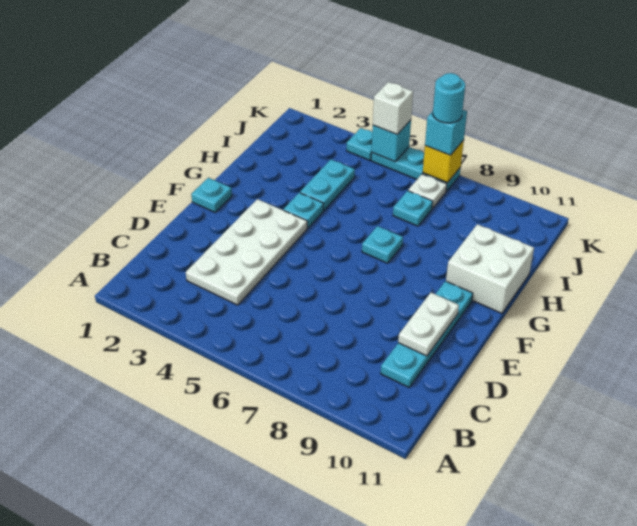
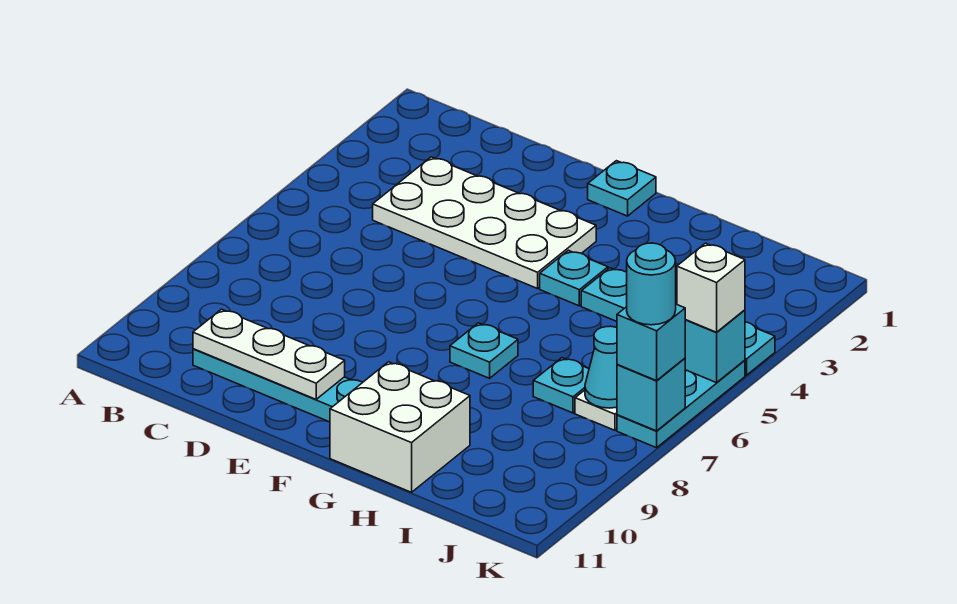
white plate D10:E10 level 2 -> white plate C10:E10 level 2
none -> cyan cone J7 level 2
yellow brick K7 level 2 -> cyan brick K7 level 2

